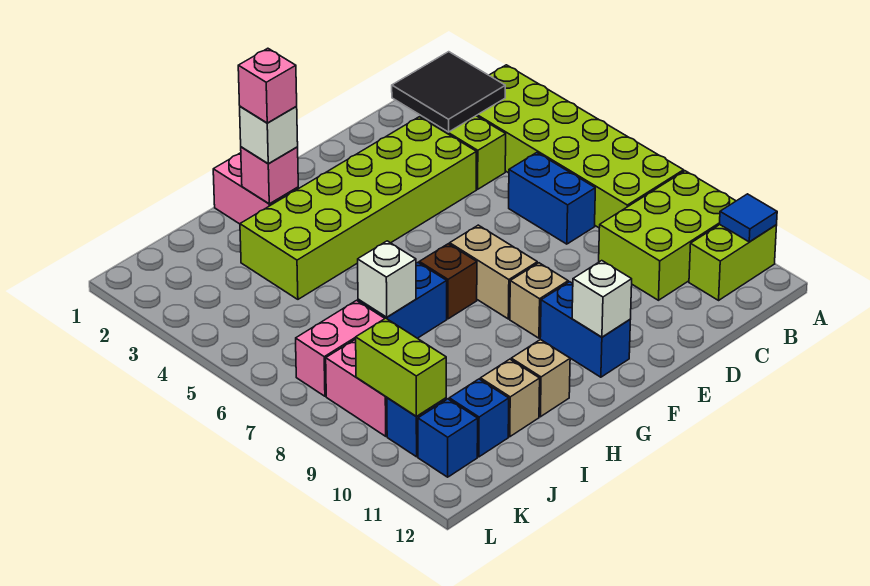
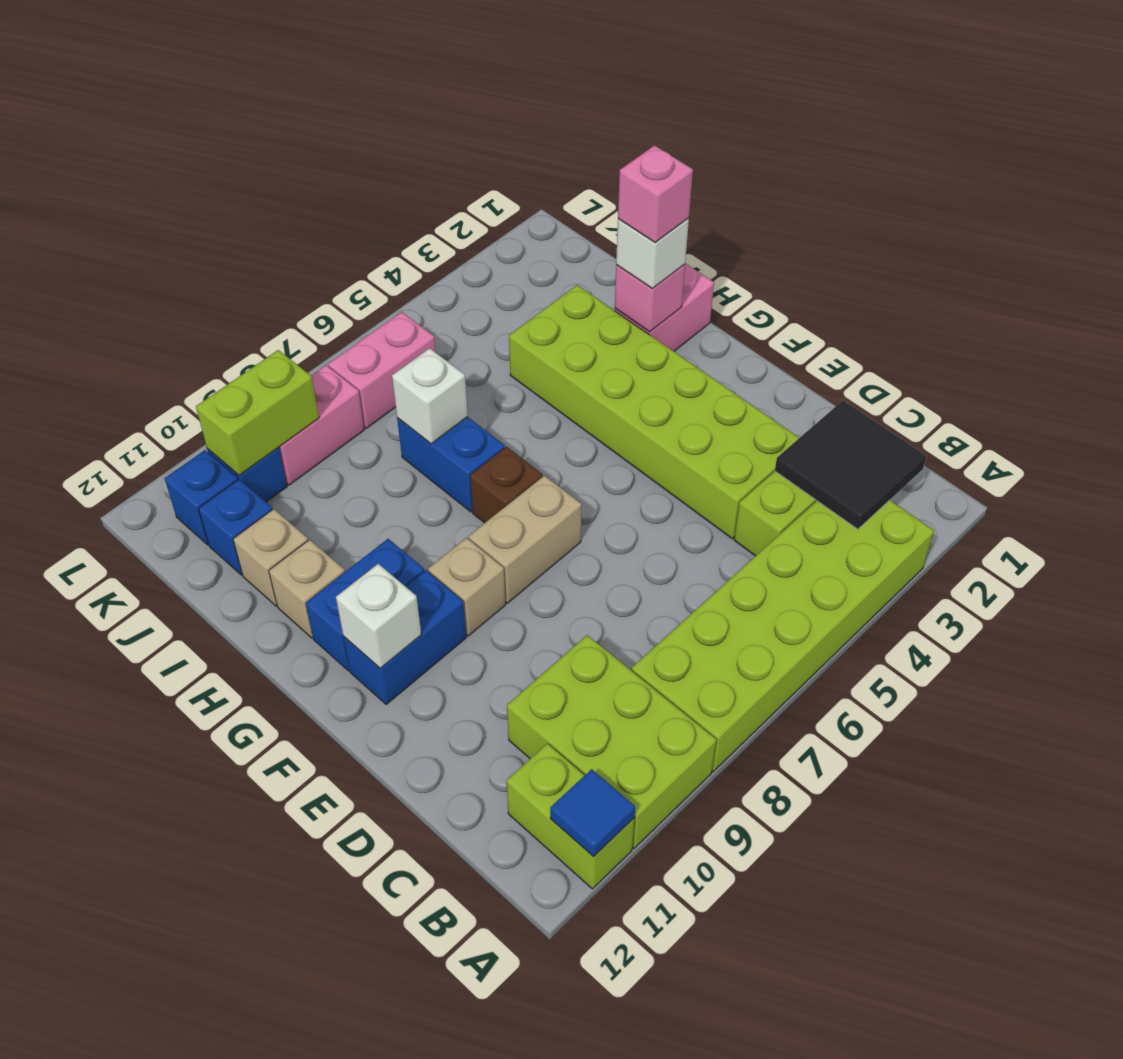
blue brick C6:C7 level 1 -> blue brick G10:G11 level 1
pink brick J7:K7 level 1 -> pink brick K6:K7 level 1

